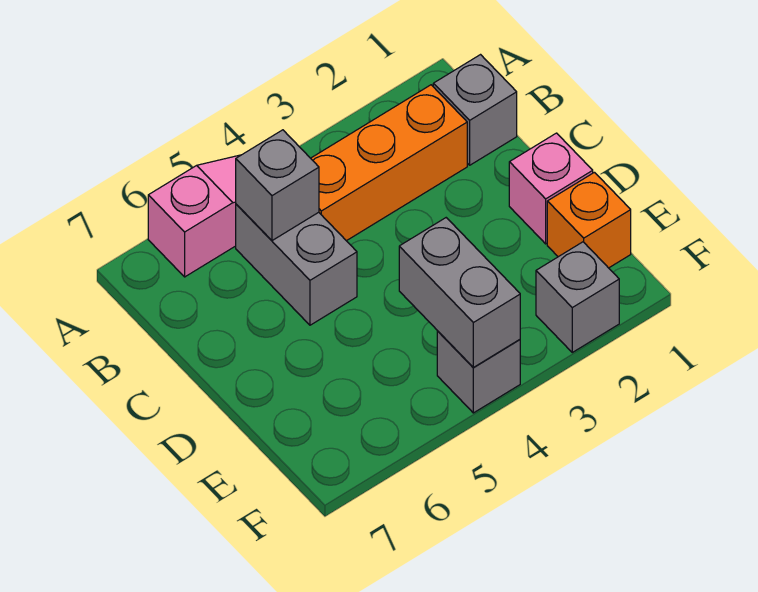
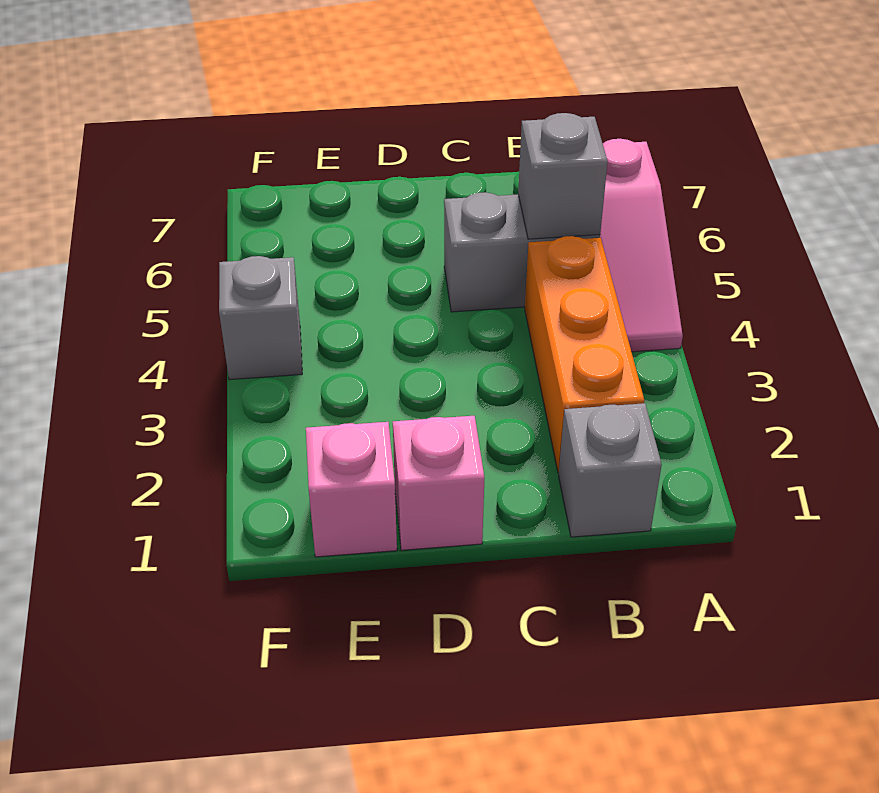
orange brick E1 level 1 -> pink brick E1 level 1
grey brick E4:F4 level 2 -> none
grey brick F2 level 1 -> none

